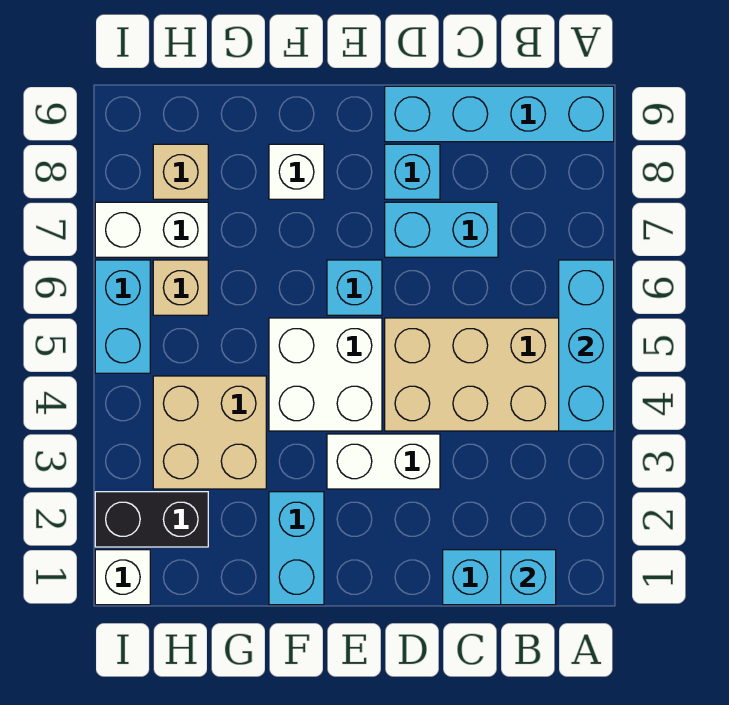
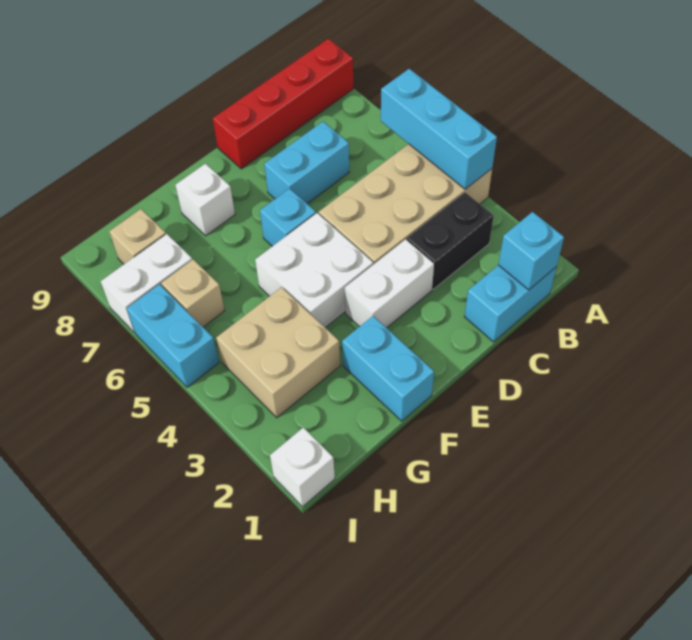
cyan brick A9:D9 level 1 -> red brick A9:D9 level 1
cyan brick D8 level 1 -> none
black brick H2:I2 level 1 -> black brick B3:C3 level 1

